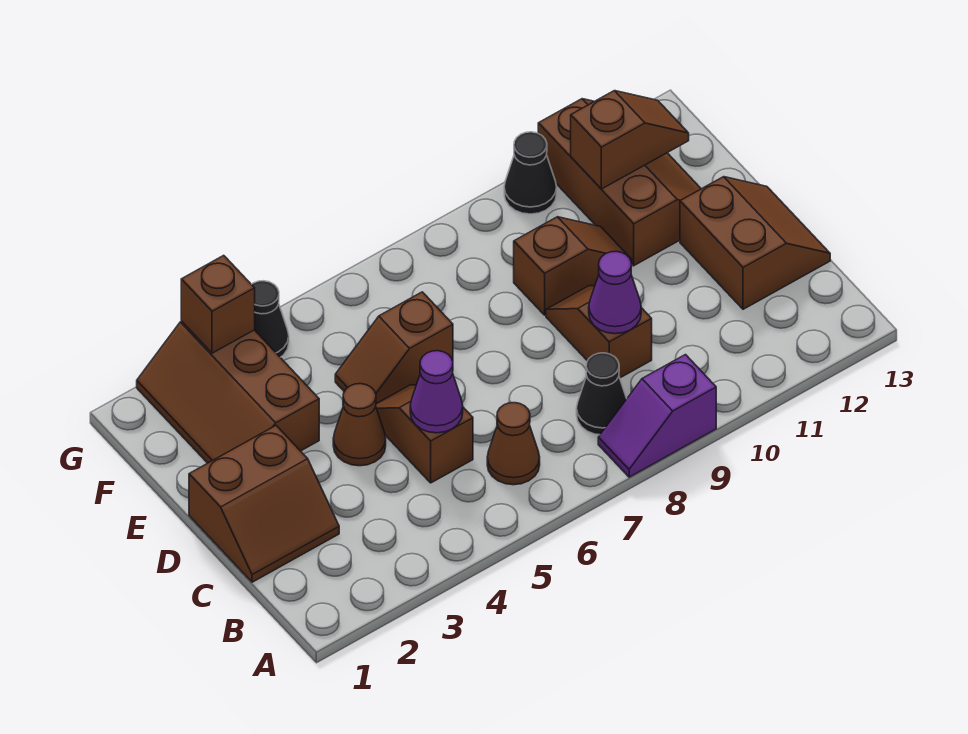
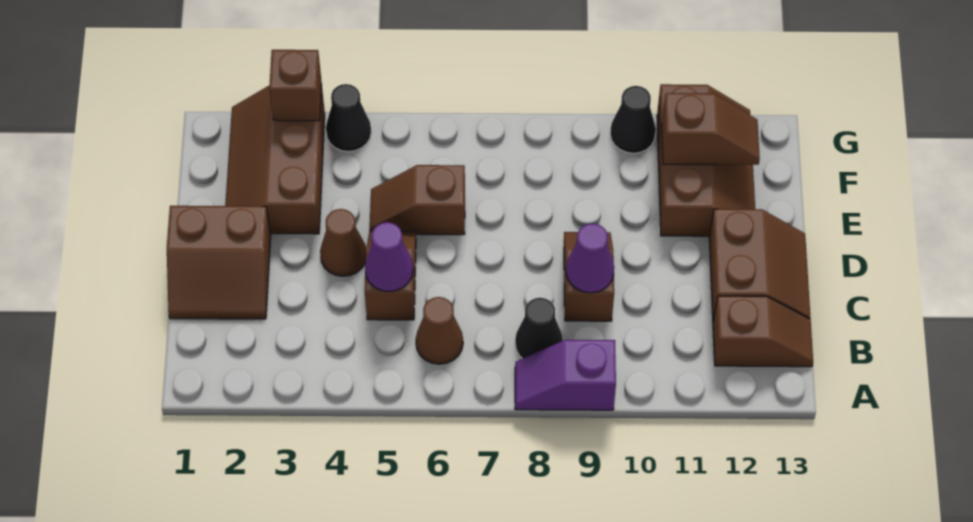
brown slope E9:E10 level 1 top 9 -> brown slope B12:B13 level 1 top 12

